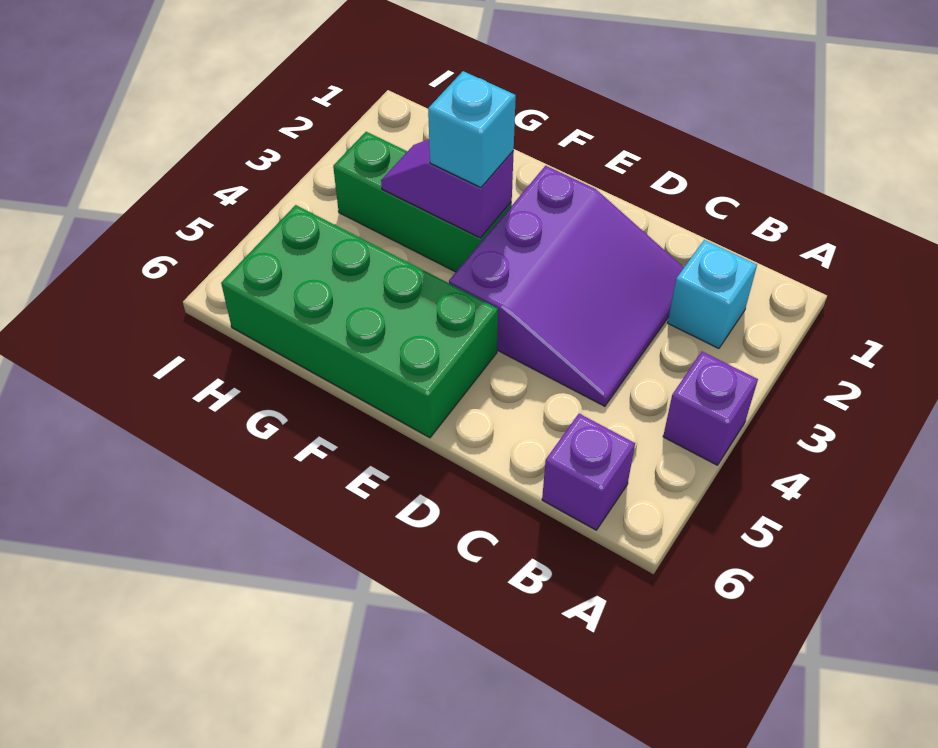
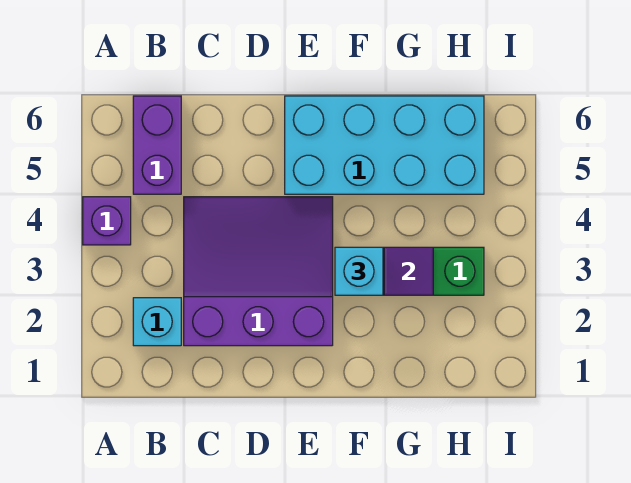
purple brick B6 level 1 -> purple brick B5:B6 level 1
purple slope C2:E4 level 1 top E -> purple slope C2:E4 level 1 top 2
green brick E5:H6 level 1 -> cyan brick E5:H6 level 1

